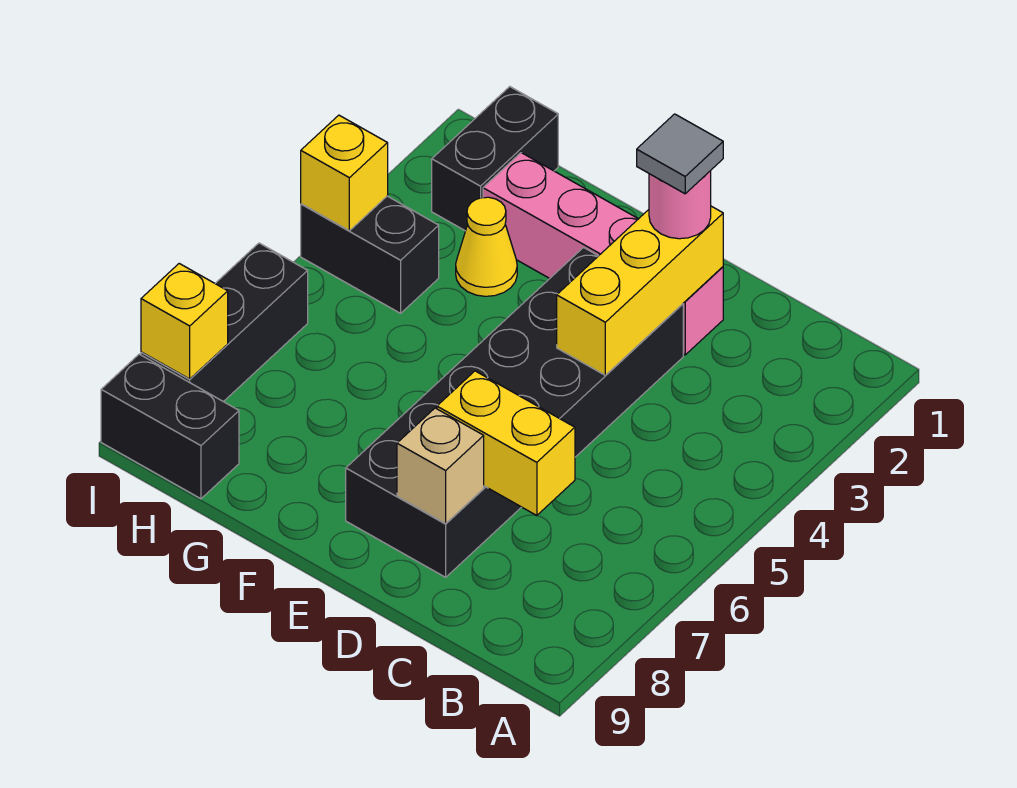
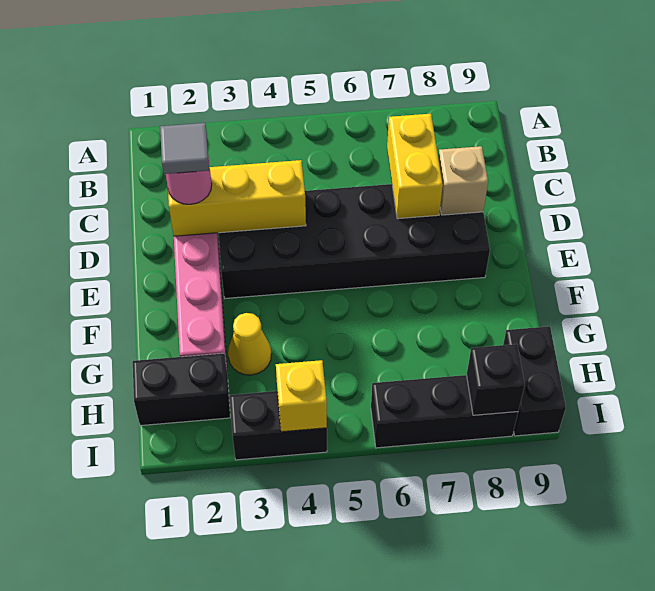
black brick H4:I4 level 1 -> black brick I3:I4 level 1
yellow brick I8 level 2 -> black brick I8 level 2

